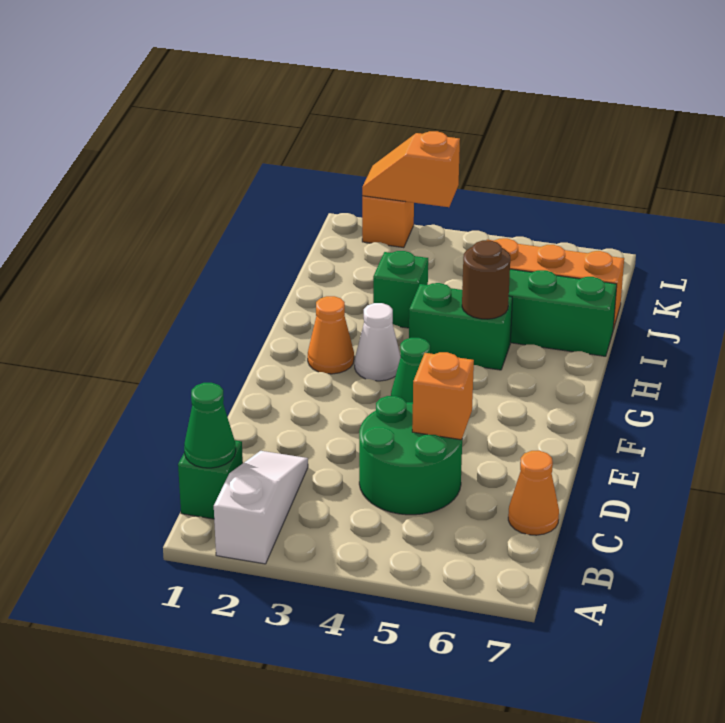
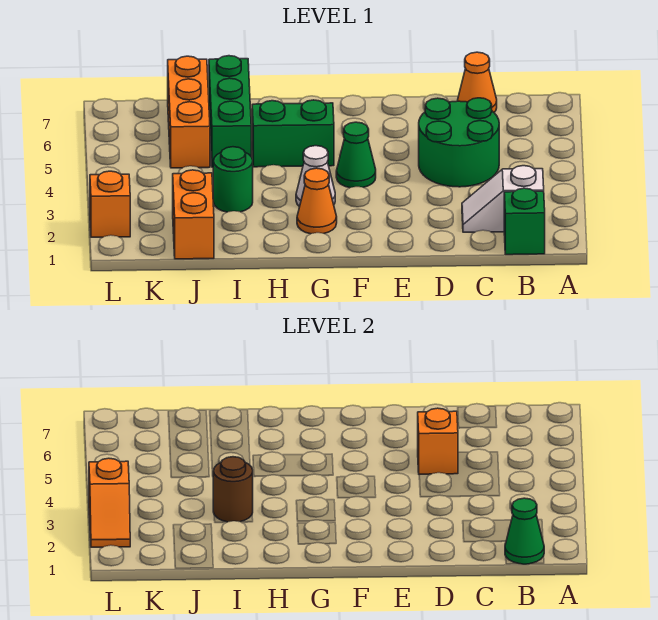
white slope A2:C2 level 1 top A -> white slope B2:C2 level 1 top B
green brick H4:H5 level 1 -> green brick G5:H5 level 1
brown round brick H5 level 2 -> brown round brick I3 level 2
green brick I3 level 1 -> green round brick I3 level 1
none -> orange brick J1:J2 level 1

